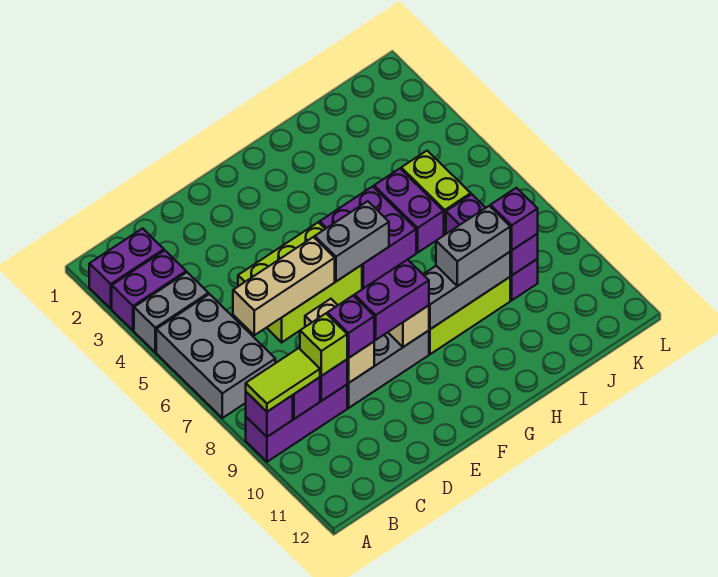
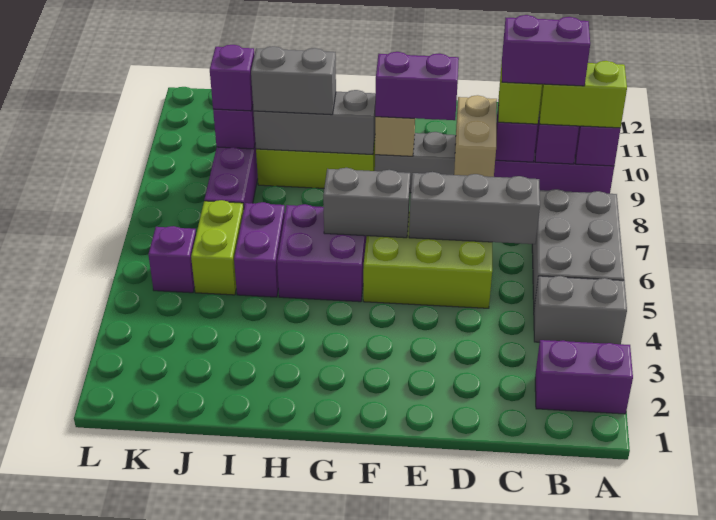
purple brick A3:B3 level 1 -> purple brick B9:C9 level 4
lime tile A9:B9 level 3 -> lime brick A9:B9 level 3
tan brick C6:E6 level 2 -> grey brick C6:E6 level 2
purple brick D9 level 3 -> purple brick K5 level 1

